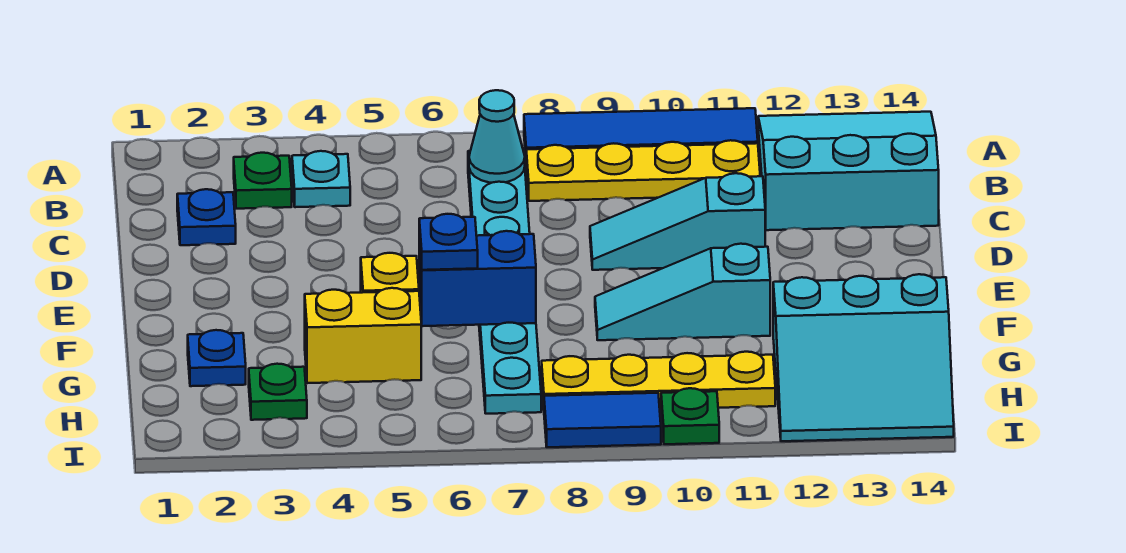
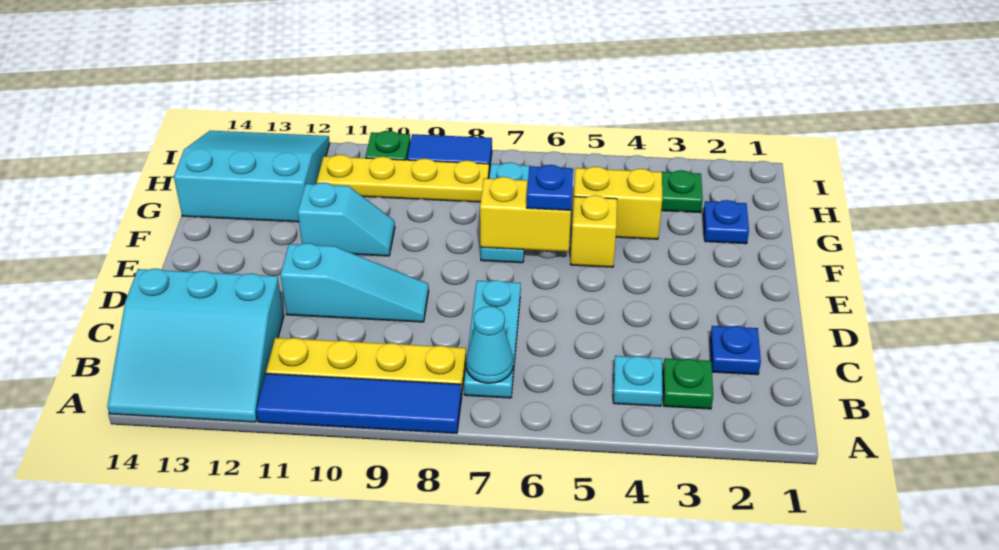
blue brick F6:F7 level 2 -> yellow brick F6:F7 level 2
cyan slope F9:F11 level 1 top 11 -> cyan slope F10:F11 level 1 top 11

